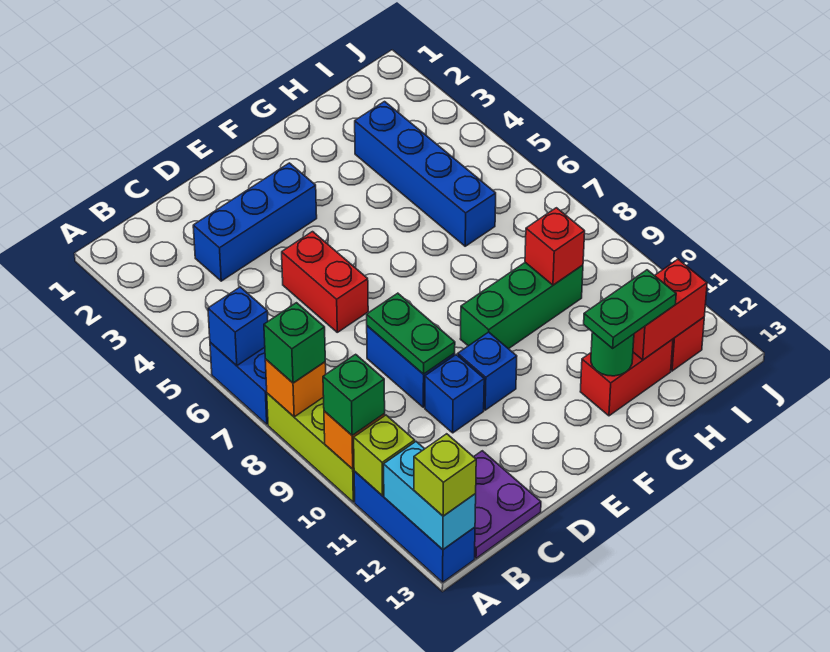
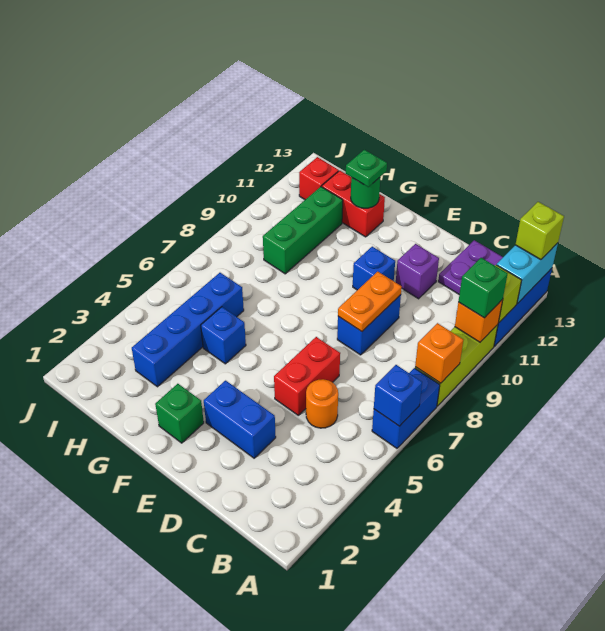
green brick A8 level 3 -> green brick F2 level 1
blue brick C3:E3 level 1 -> blue brick D3:E3 level 1
none -> orange round brick C5 level 1
green plate D8:D9 level 2 -> orange plate D8:D9 level 2
blue brick D10 level 1 -> blue brick G5 level 1
none -> purple brick D11 level 1
green brick F9:H9 level 1 -> green brick H9:H11 level 1
green plate G12:H12 level 3 -> green plate G12 level 3
red brick H9 level 2 -> none
red brick H12:I12 level 2 -> none

